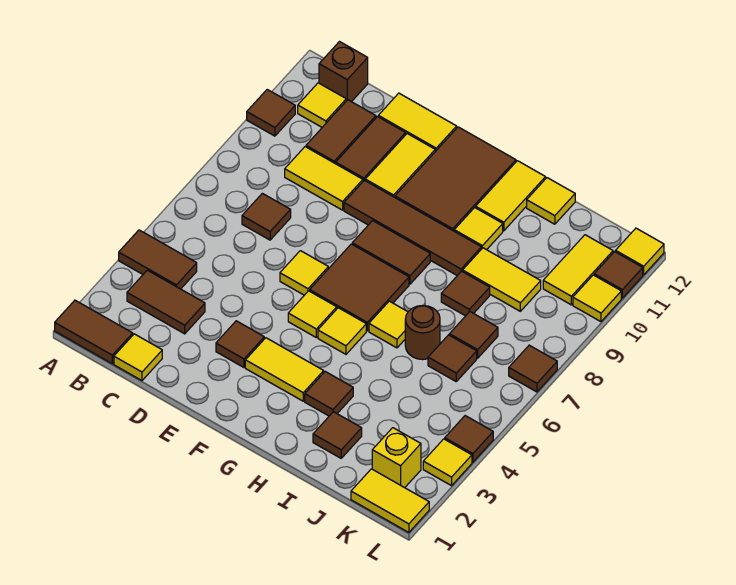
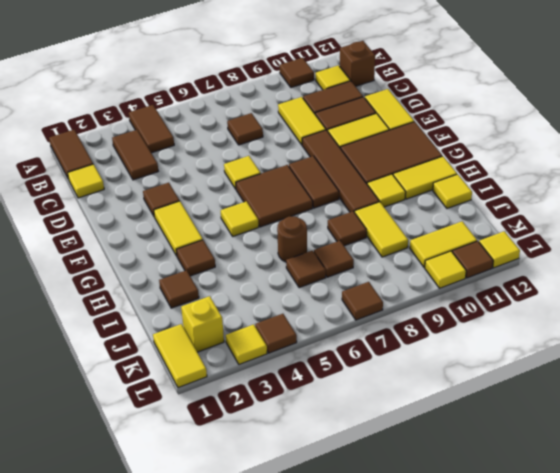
yellow tile F5 level 1 -> none
yellow tile H6 level 1 -> none

